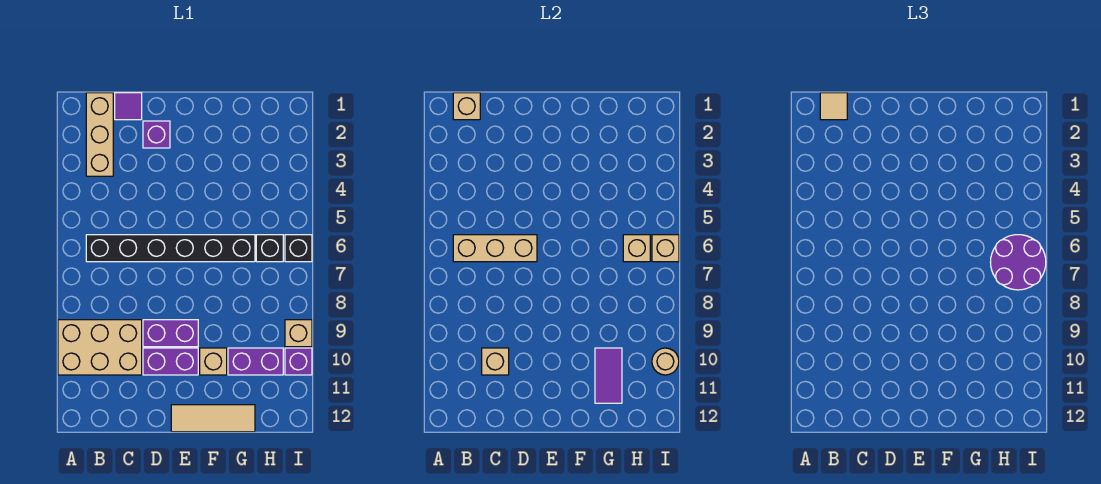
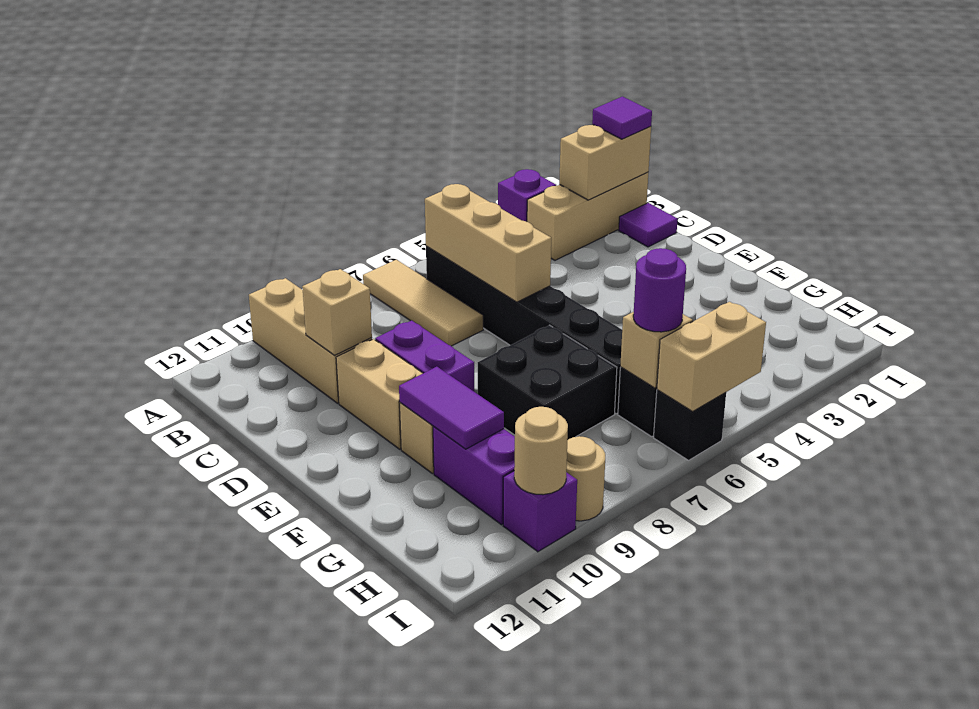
tan brick A9:C10 level 1 -> tan brick A10:C10 level 1
tan brick B1 level 2 -> tan brick B1:B2 level 2
tan tile B1 level 3 -> purple tile B1 level 3
purple brick D2 level 1 -> purple brick A3 level 1
purple brick D10:E10 level 1 -> tan brick D10:E10 level 1
tan tile E12:G12 level 1 -> tan tile A7:C7 level 1
none -> black brick F7:G8 level 1
purple tile G10:G11 level 2 -> purple tile F10:G10 level 2
purple round brick H6:I7 level 3 -> purple round brick H6 level 3
tan brick I6 level 2 -> tan brick I5:I6 level 2
tan brick I9 level 1 -> tan round brick I9 level 1

